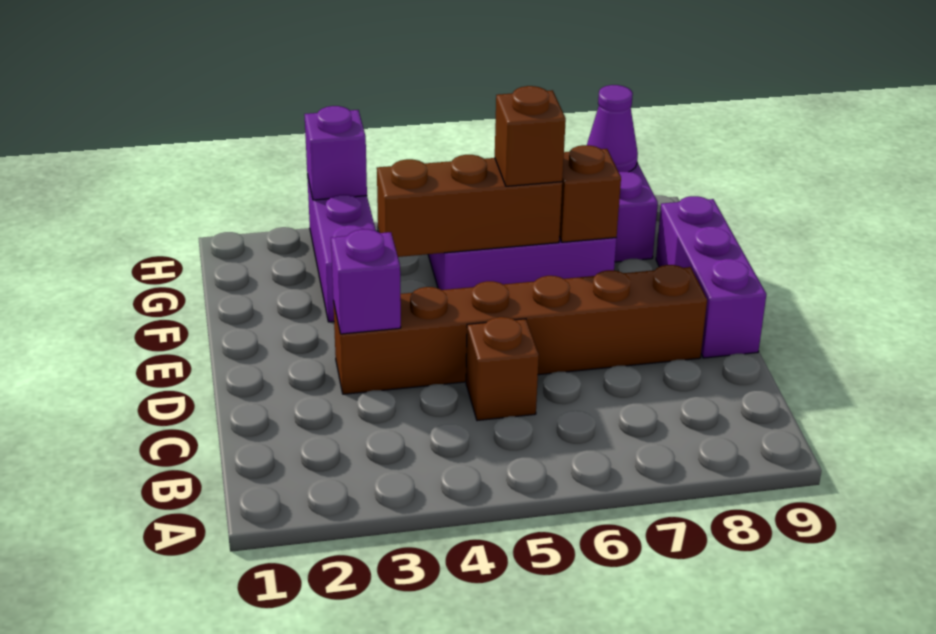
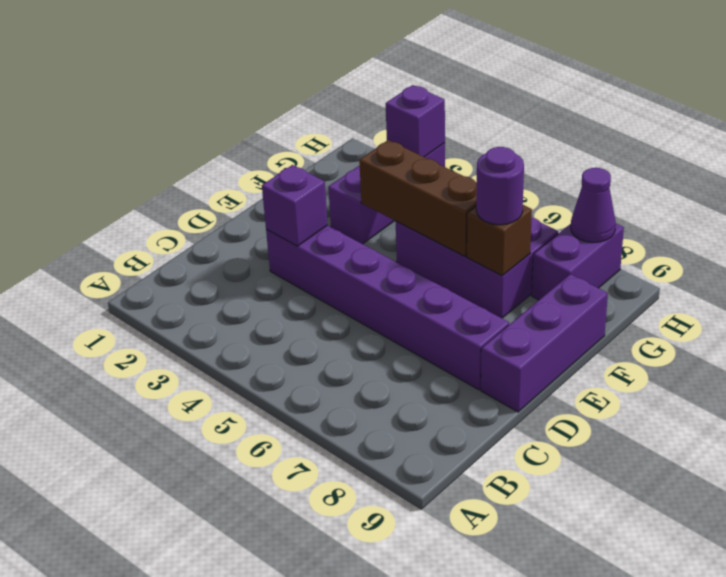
brown brick C5 level 1 -> none
brown brick D3:D8 level 1 -> purple brick D3:D8 level 1
brown brick F6 level 3 -> none
none -> purple round brick F7 level 3

